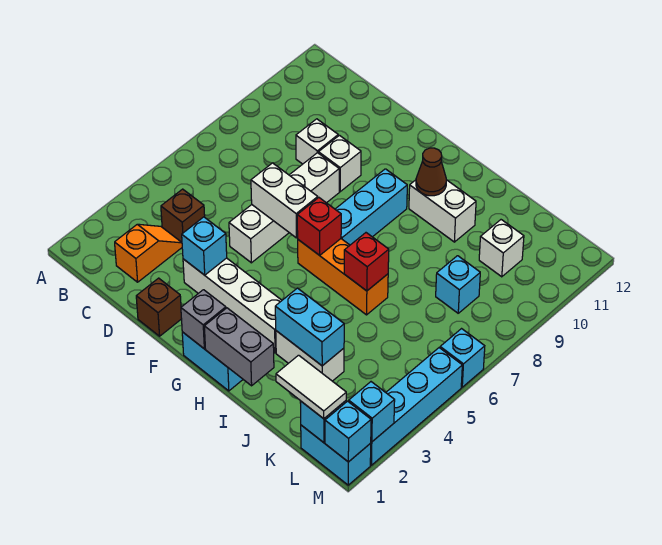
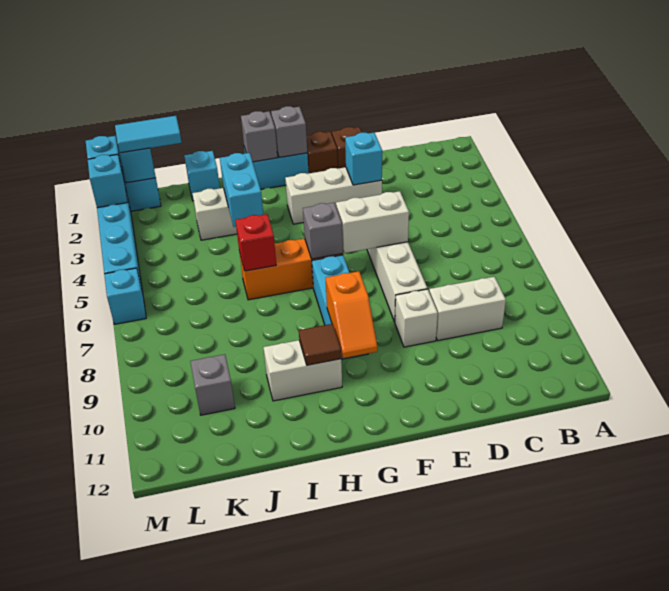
orange slope C2:C3 level 1 top 2 -> orange slope G9:G10 level 2 top 9
brown brick C4 level 1 -> brown brick F1 level 1
white brick D9 level 1 -> white brick C9:D9 level 1
white brick E3:H3 level 1 -> white brick E3:G3 level 1
red brick G6 level 2 -> grey brick G6 level 2
grey brick H1:I1 level 2 -> grey brick H1 level 2
brown cone H10 level 2 -> brown tile H10 level 2
cyan brick I3:J3 level 2 -> cyan brick I3:I4 level 2
white tile K1:L1 level 3 -> cyan tile K1:L1 level 3
cyan brick K8 level 1 -> cyan brick J1 level 1
white brick K10 level 1 -> grey brick K10 level 1

